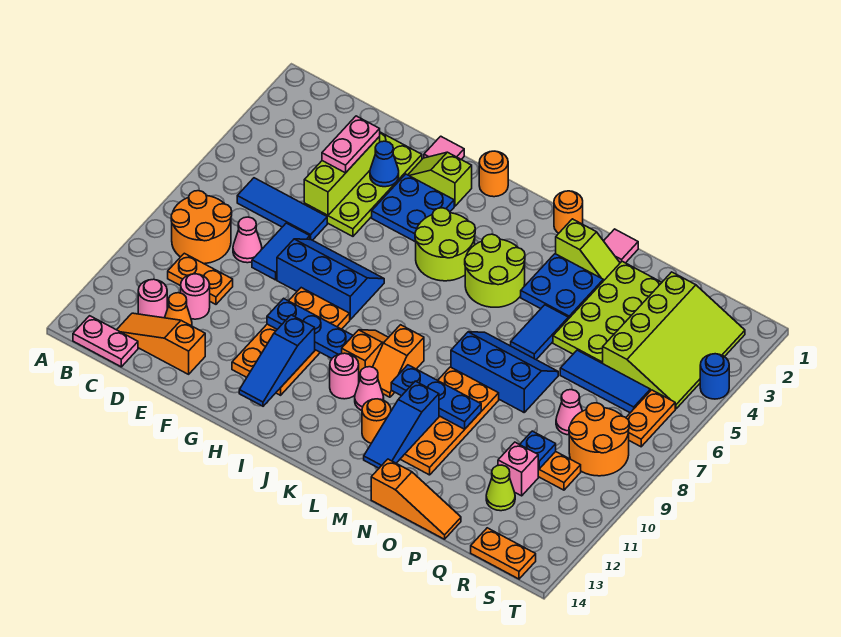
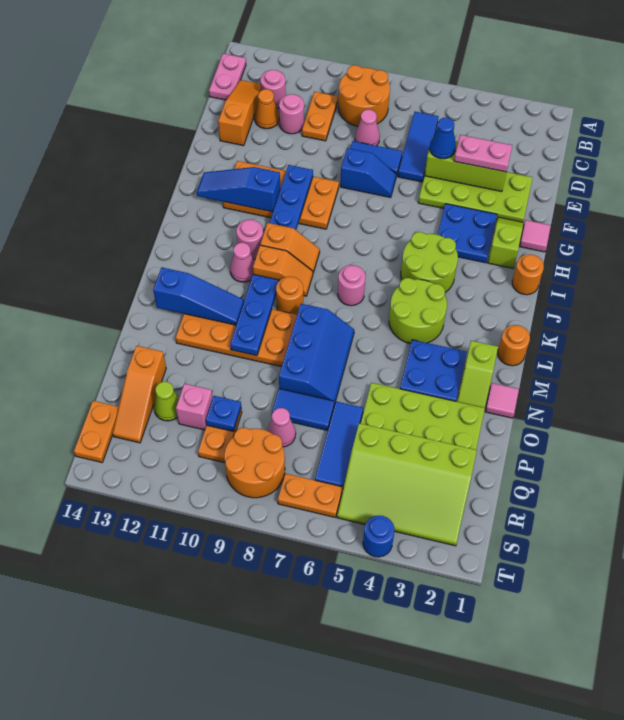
blue cone F3 level 2 -> blue cone E5 level 3
blue slope F7:H8 level 1 top 8 -> blue slope F7:F8 level 1 top 8
none -> pink round brick K7 level 1
orange slope K9:K10 level 1 top 9 -> orange slope K9:K10 level 1 top 10
orange round brick L12 level 1 -> orange round brick L9 level 1
blue slope M11:M13 level 2 top 11 -> blue slope M11:M13 level 2 top 13
blue tile N5:N6 level 1 -> blue tile P7:P8 level 1
orange slope N14:P14 level 1 top N -> orange slope P13:R13 level 1 top P

